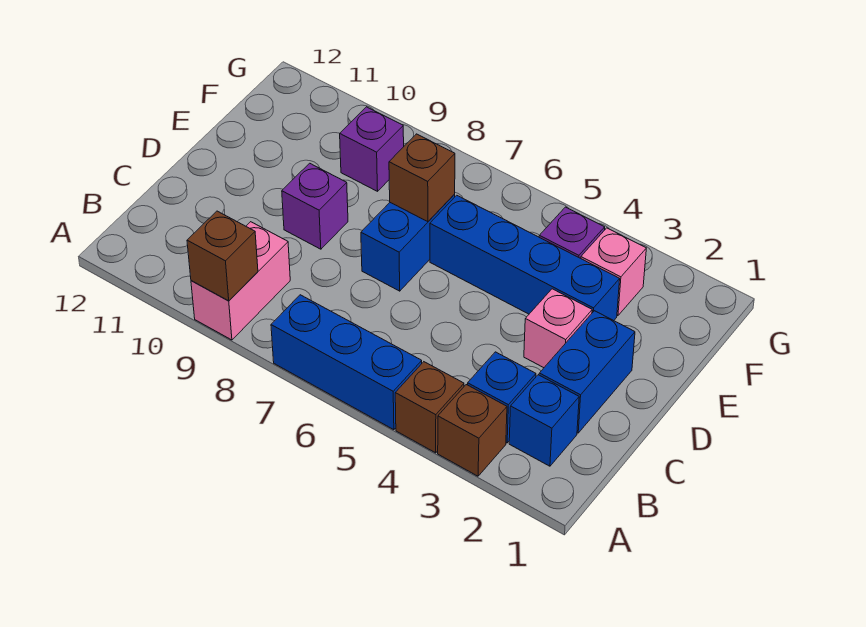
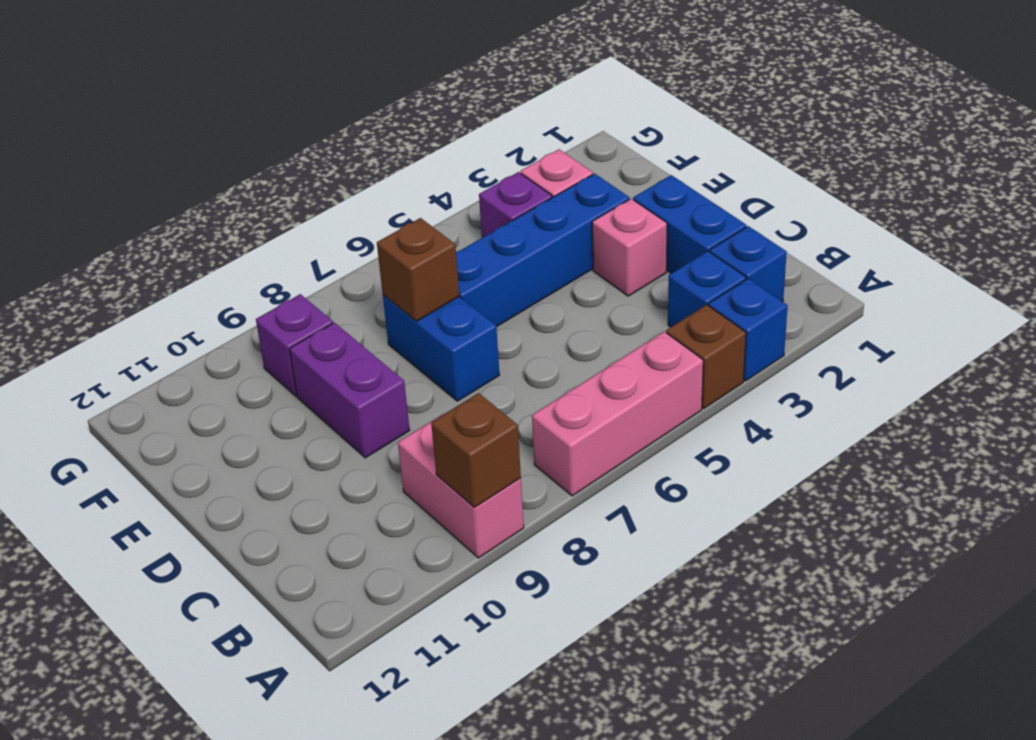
brown brick A3 level 1 -> blue brick A3 level 1
blue brick A5:A7 level 1 -> pink brick A5:A7 level 1
purple brick D9 level 1 -> purple brick D9:E9 level 1

